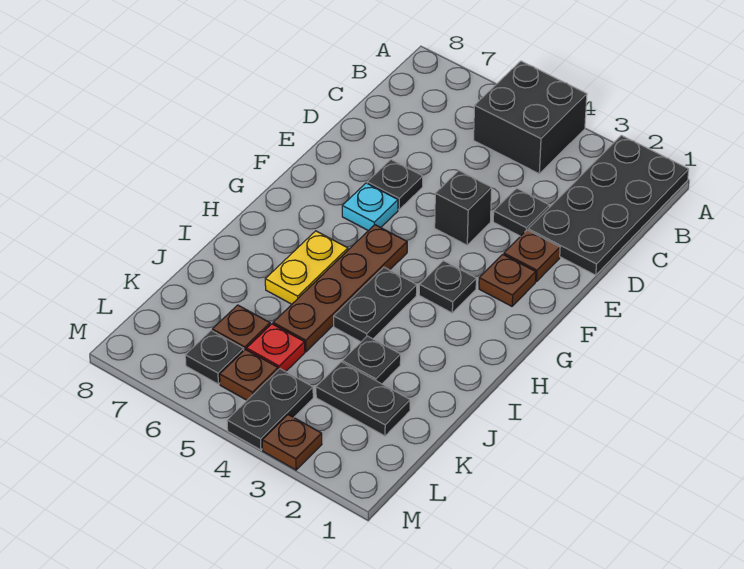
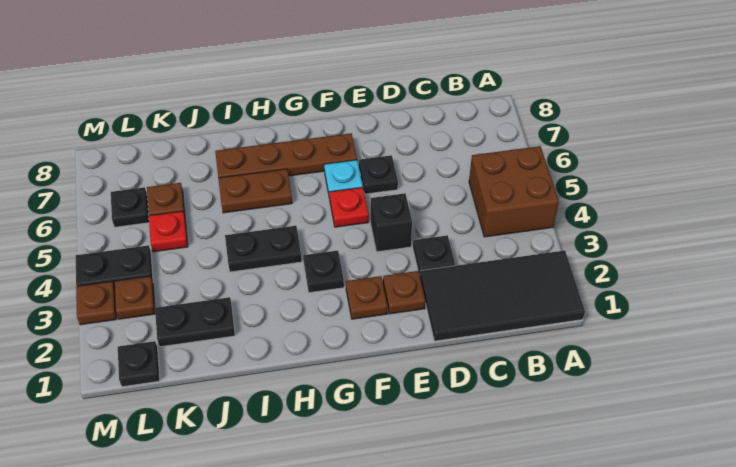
black plate A1:D2 level 1 -> black tile A1:D2 level 1
black brick A4:B5 level 1 -> brown brick A4:B5 level 1
none -> red plate F5 level 1
brown plate G5:J5 level 1 -> brown plate F7:I7 level 1
yellow plate H6:I6 level 1 -> brown plate H6:I6 level 1
black plate J3 level 1 -> black plate L1 level 1
black plate K2:K3 level 1 -> black plate J2:K2 level 1
brown plate L5 level 1 -> brown plate L3 level 1

